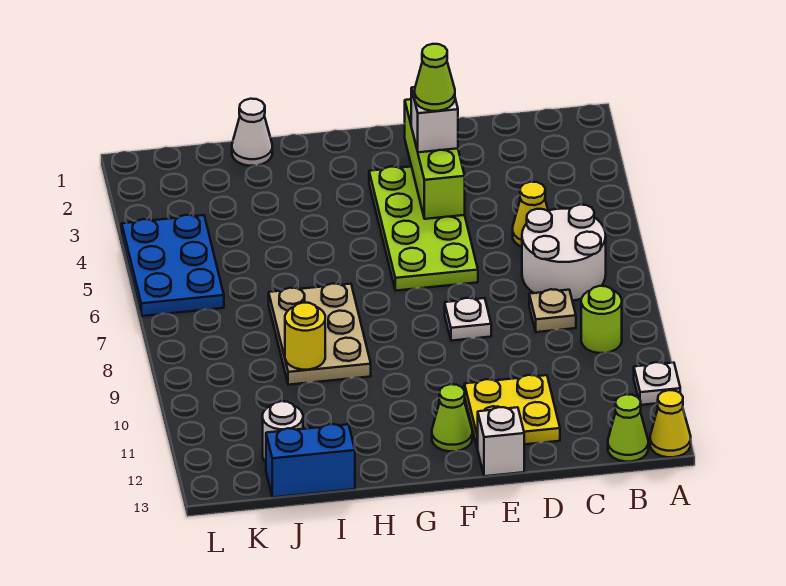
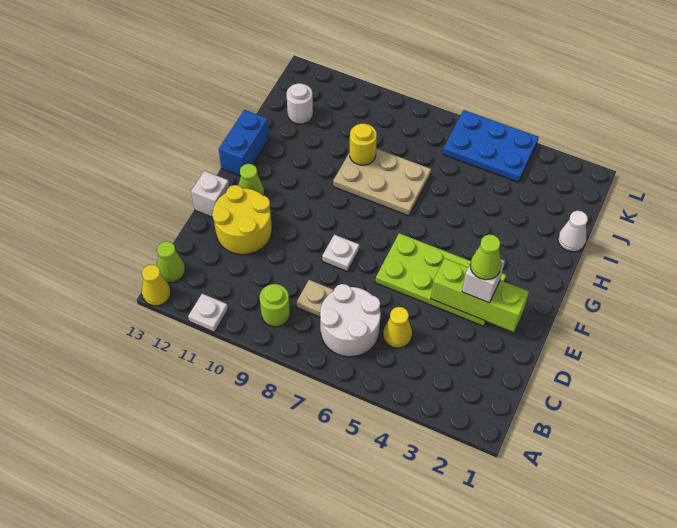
yellow plate D11:E12 level 1 -> yellow round brick D11:E12 level 1
blue brick I13:J13 level 1 -> blue brick G13:H13 level 1

